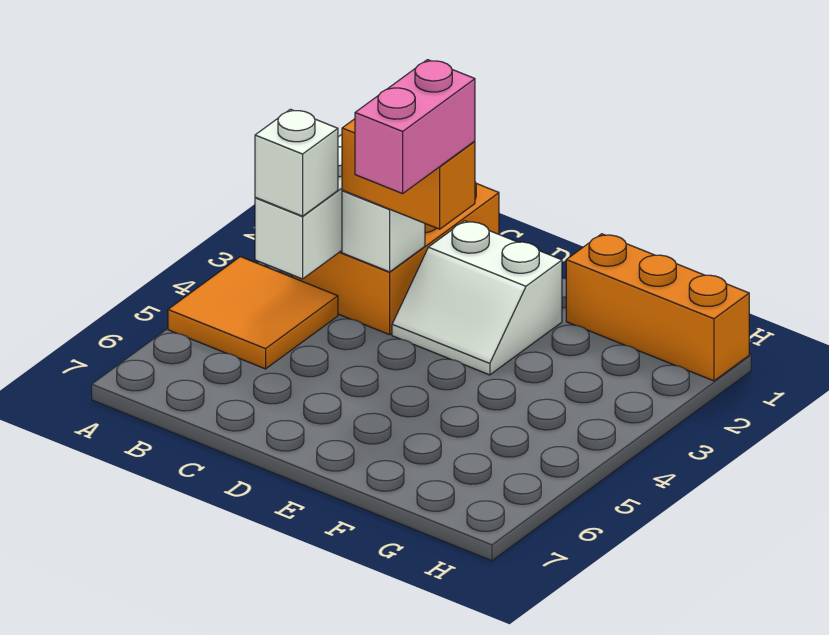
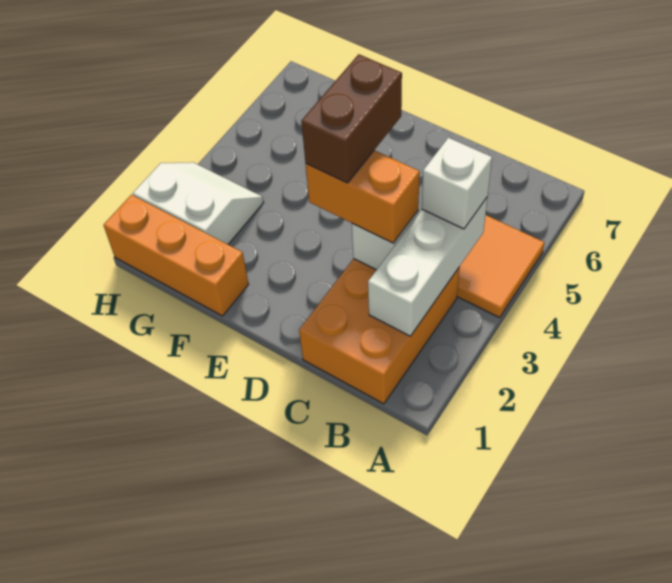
white slope D2:E3 level 1 top 2 -> white slope G2:H3 level 1 top 2
pink brick D3:D4 level 4 -> brown brick D3:D4 level 4

